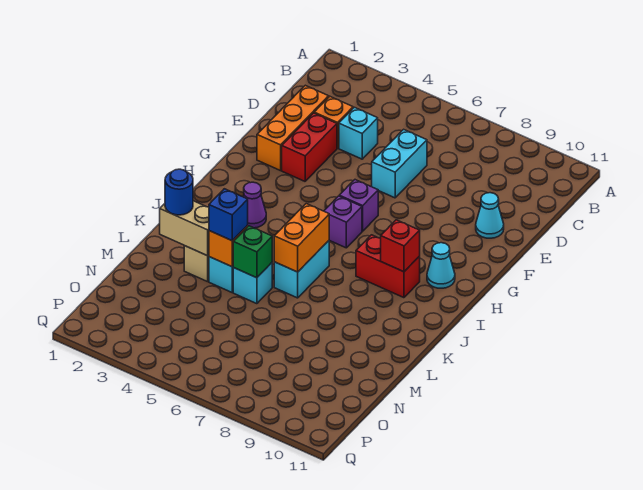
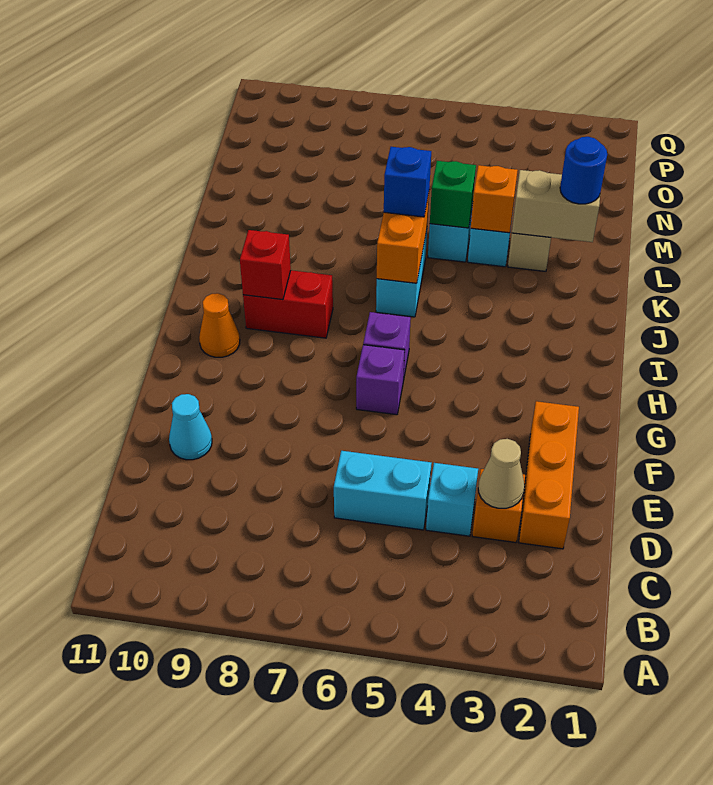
none -> tan cone D3 level 2
cyan brick D6:E6 level 1 -> cyan brick D5:D6 level 1
red brick E3:F3 level 1 -> none
cyan cone H10 level 1 -> orange cone H10 level 1
purple cone I3 level 1 -> none
blue brick L4 level 3 -> blue brick K6 level 3

